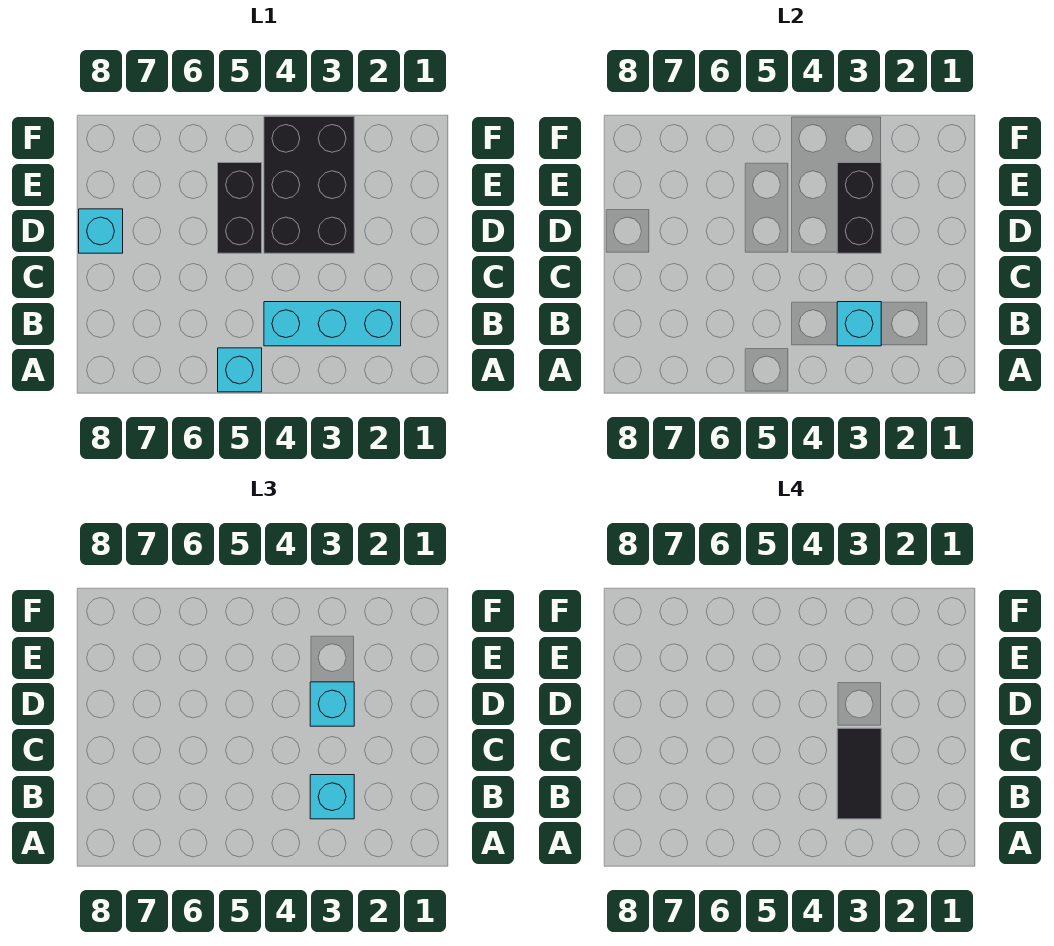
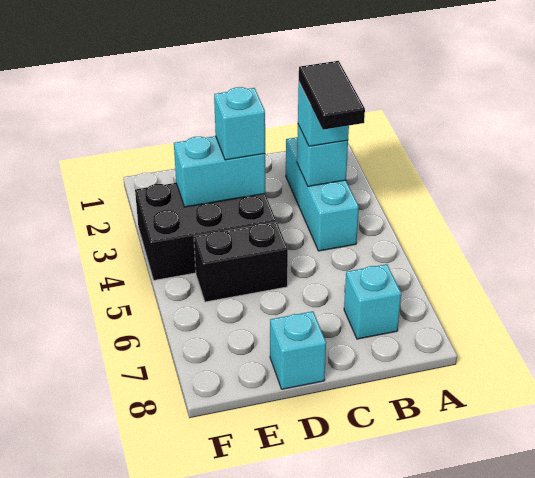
cyan brick A5 level 1 -> cyan brick B7 level 1
black tile B3:C3 level 4 -> black tile B3:B4 level 4
black brick D3:E3 level 2 -> cyan brick D3:E3 level 2

